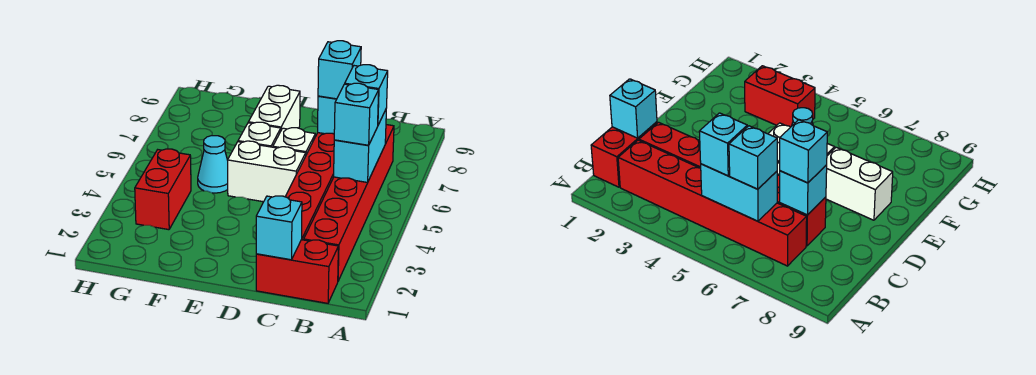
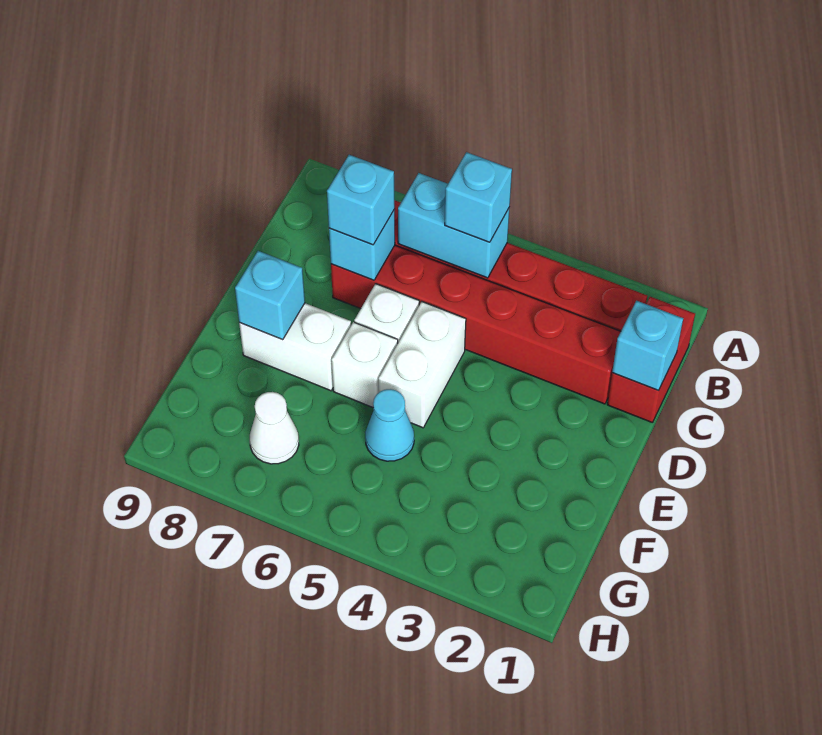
cyan brick B6 level 3 -> cyan brick E8 level 2
red brick G3:G4 level 1 -> none
none -> white cone G7 level 1

